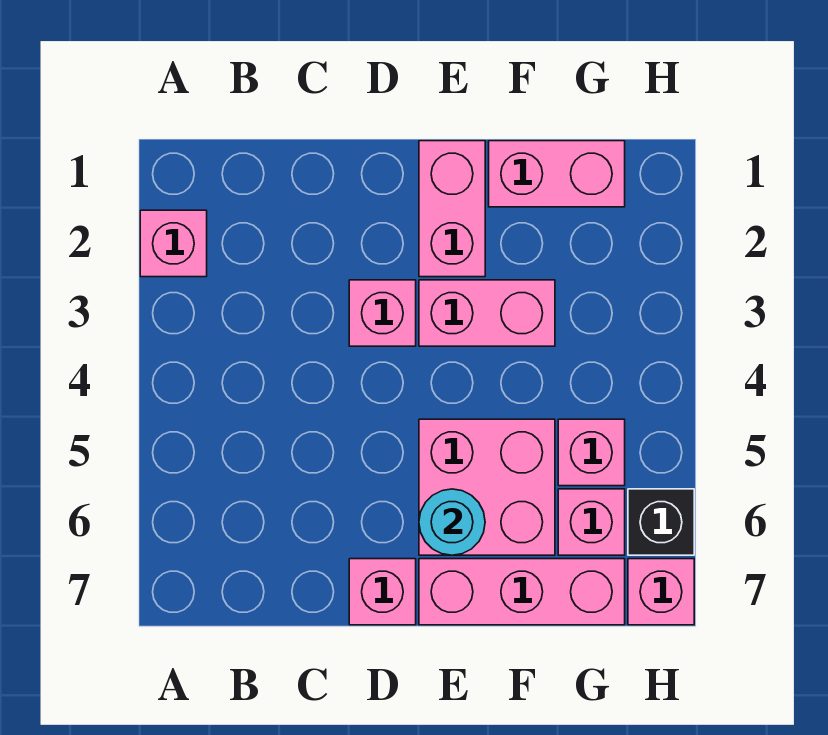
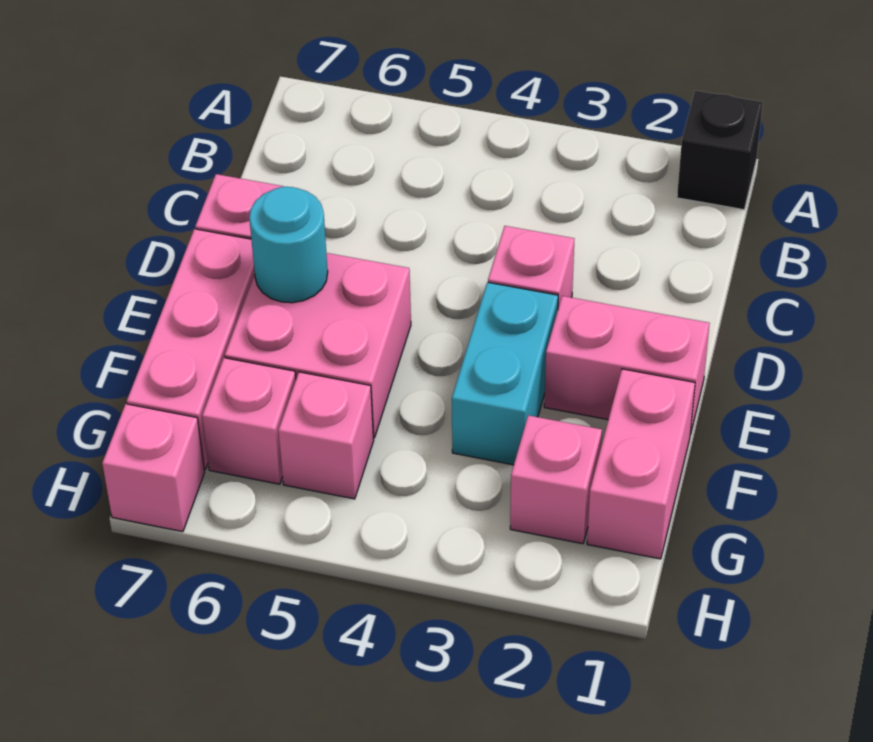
pink brick A2 level 1 -> pink brick G2 level 1
pink brick E3:F3 level 1 -> cyan brick E3:F3 level 1
black brick H6 level 1 -> black brick A1 level 1

